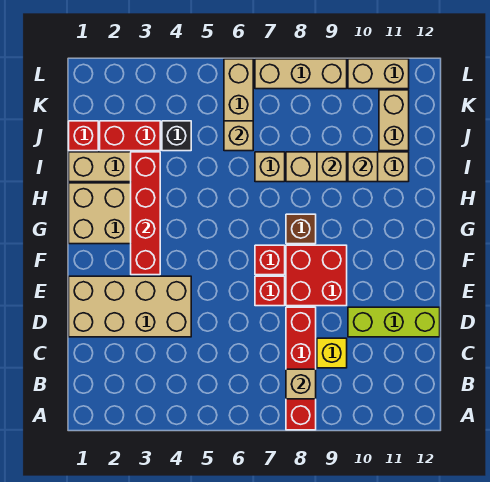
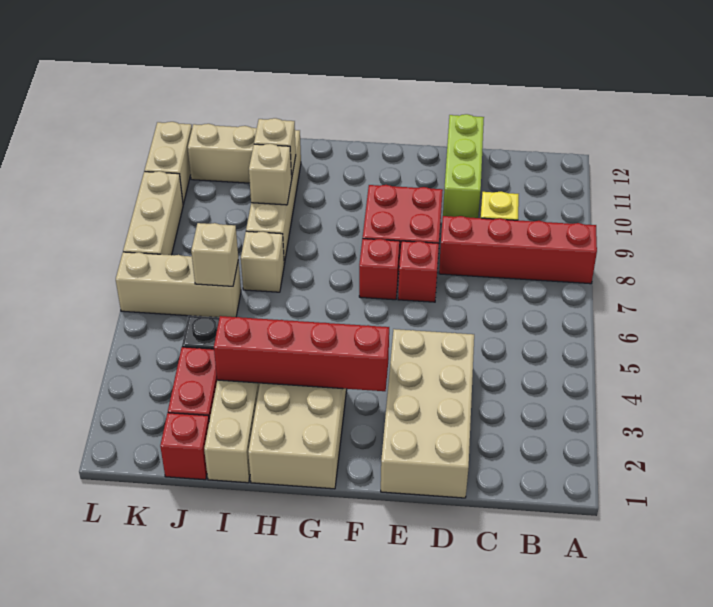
tan brick B8 level 2 -> none
brown brick G8 level 1 -> none

